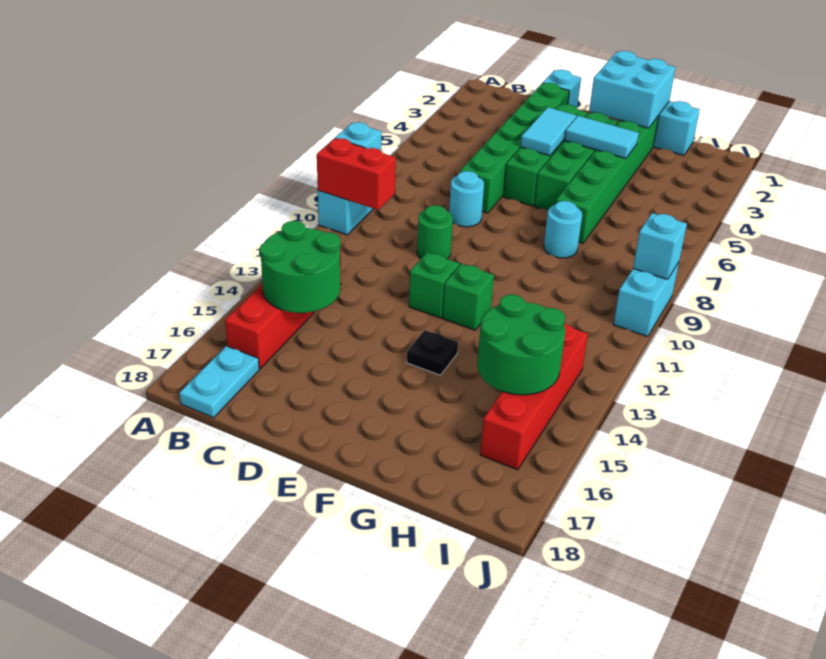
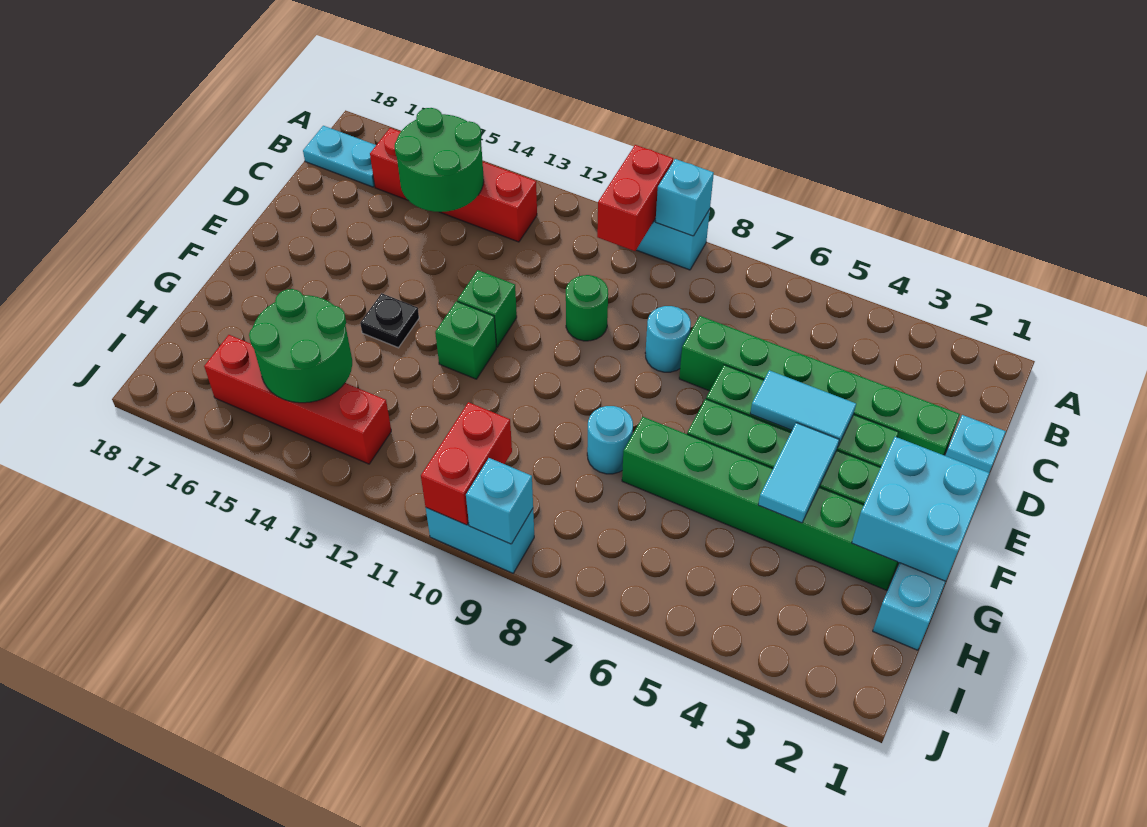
none -> red brick I10:J10 level 2

